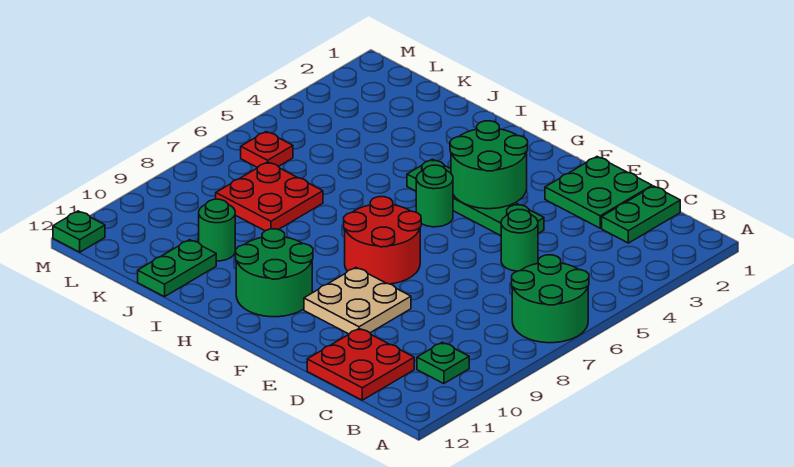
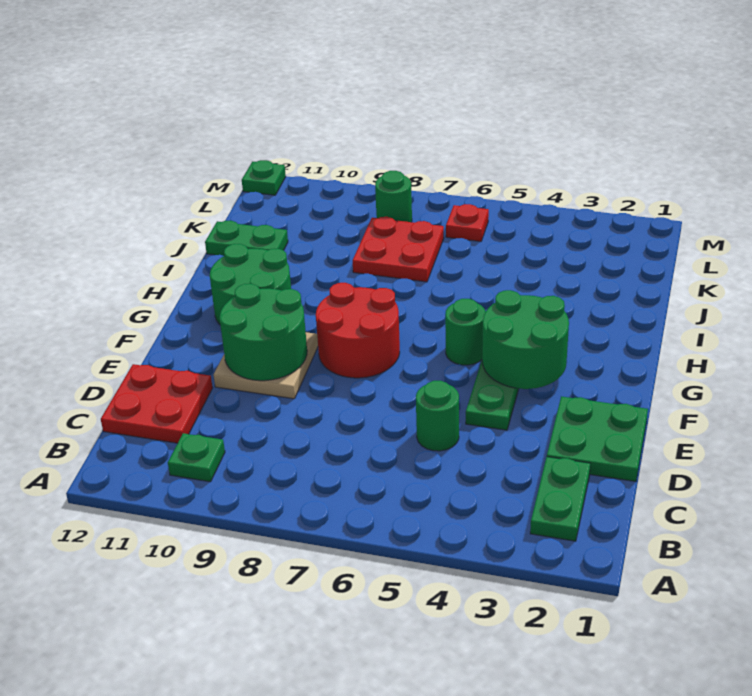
green round brick A6:B7 level 1 -> green round brick E9:F10 level 2
green plate C1:C2 level 1 -> green plate B2:C2 level 1
green round brick J10 level 1 -> green round brick L8 level 1

